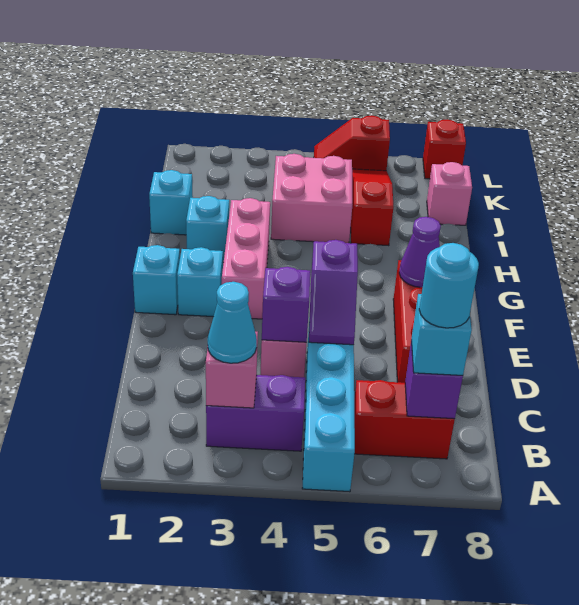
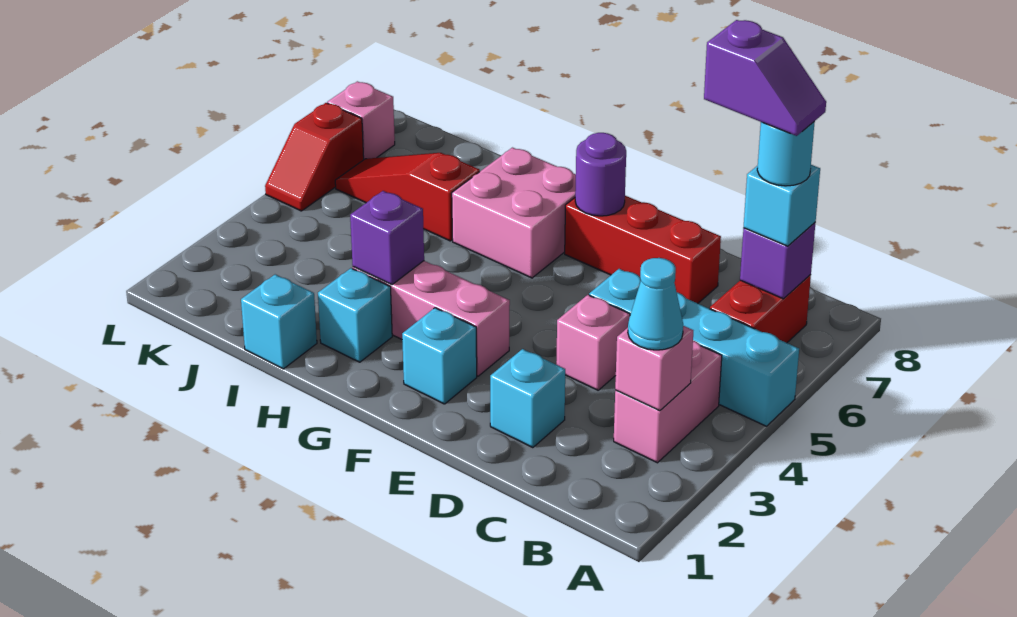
purple brick B3:B4 level 1 -> pink brick B3:B4 level 1
purple brick D4 level 2 -> purple brick H3 level 2
purple slope D5:E5 level 2 top E -> purple slope B7:C7 level 5 top C
cyan brick F1 level 1 -> cyan brick D2 level 1
purple cone F7 level 2 -> purple round brick F7 level 2
pink brick I4:J5 level 1 -> pink brick G6:H7 level 1
pink brick J8 level 1 -> pink brick L7 level 1
red brick L8 level 1 -> none

